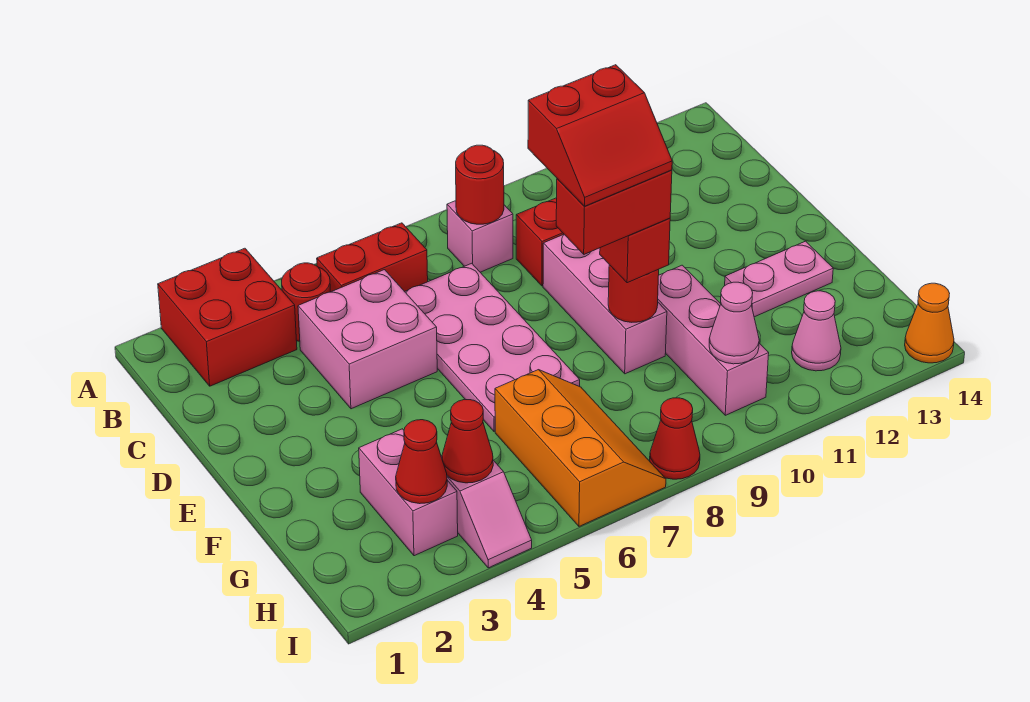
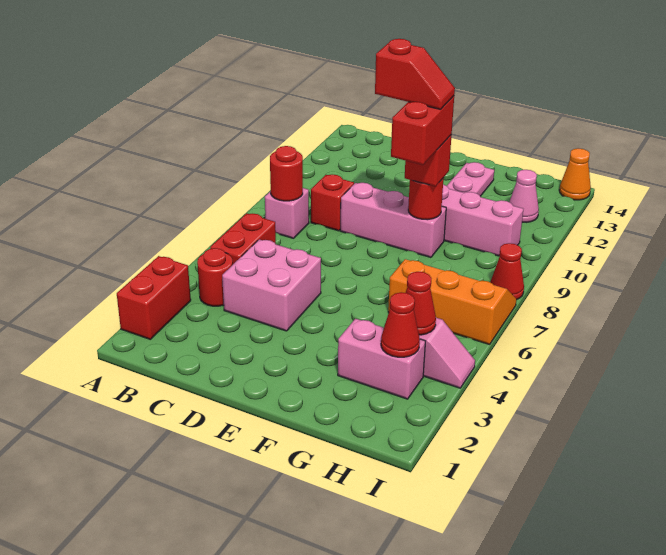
red brick A2:B3 level 1 -> red brick A2:A3 level 1
pink plate C6:F7 level 1 -> none
red slope E8:F9 level 5 top E -> red slope E9:F9 level 5 top E
pink cone H10 level 2 -> none

